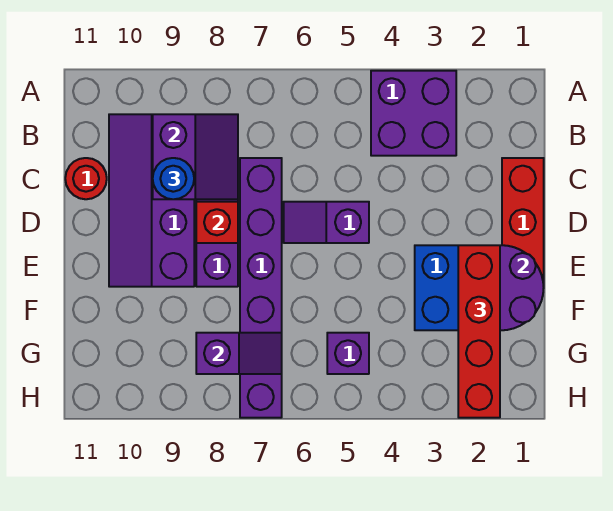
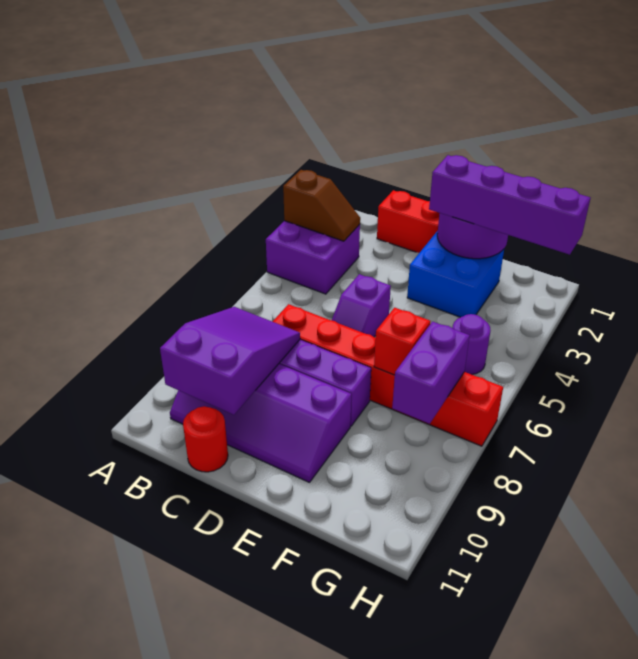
none -> brown slope A3:B3 level 2 top A
purple slope B8:C9 level 2 top 9 -> purple slope B8:C10 level 2 top 10
purple brick C7:H7 level 1 -> red brick C7:H7 level 1
blue round brick C9 level 3 -> none
red brick D8 level 2 -> red brick F7 level 2
red brick E2:H2 level 3 -> purple brick E2:H2 level 3
purple brick G5 level 1 -> purple round brick G5 level 1
purple slope G7:G8 level 2 top 8 -> purple brick G7:G8 level 2

